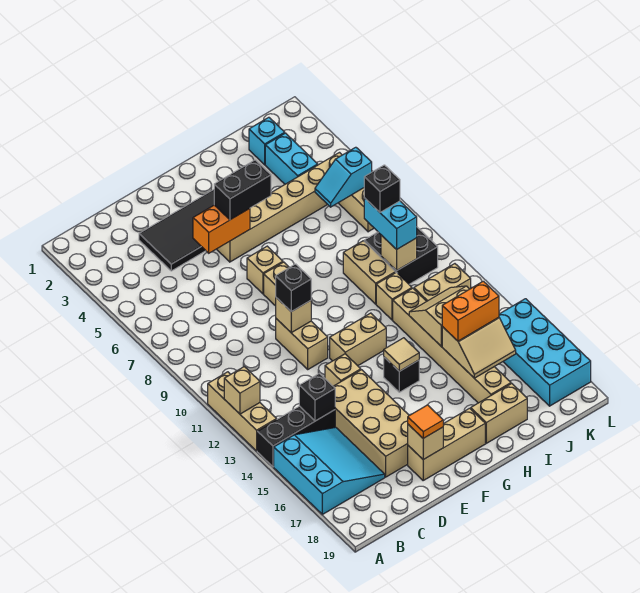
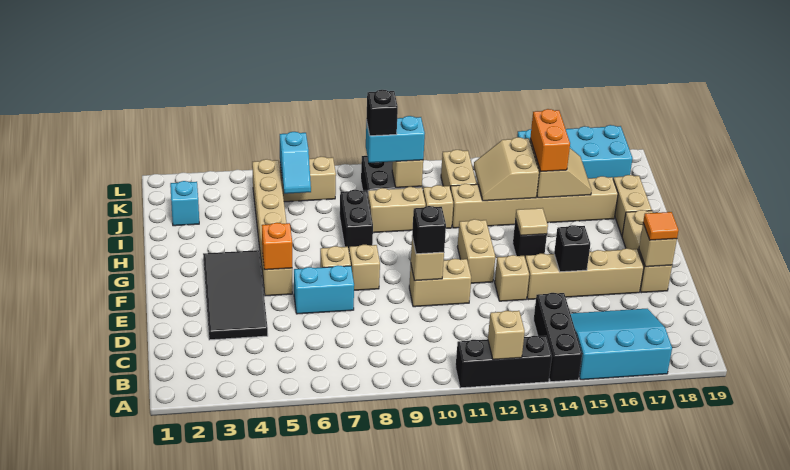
tan brick A11:A13 level 1 -> black brick A11:A13 level 1
black brick C14 level 2 -> black brick E15 level 2
tan brick D14:E17 level 1 -> tan brick E14:E17 level 1
orange brick E5:F5 level 2 -> orange brick F5 level 2
black brick F5:G5 level 3 -> black brick H8:I8 level 1
cyan brick J3:J4 level 1 -> cyan brick E6:E7 level 1

